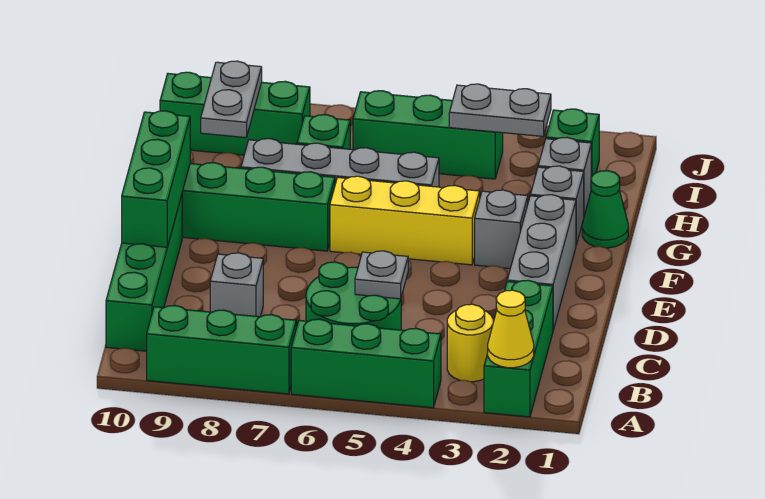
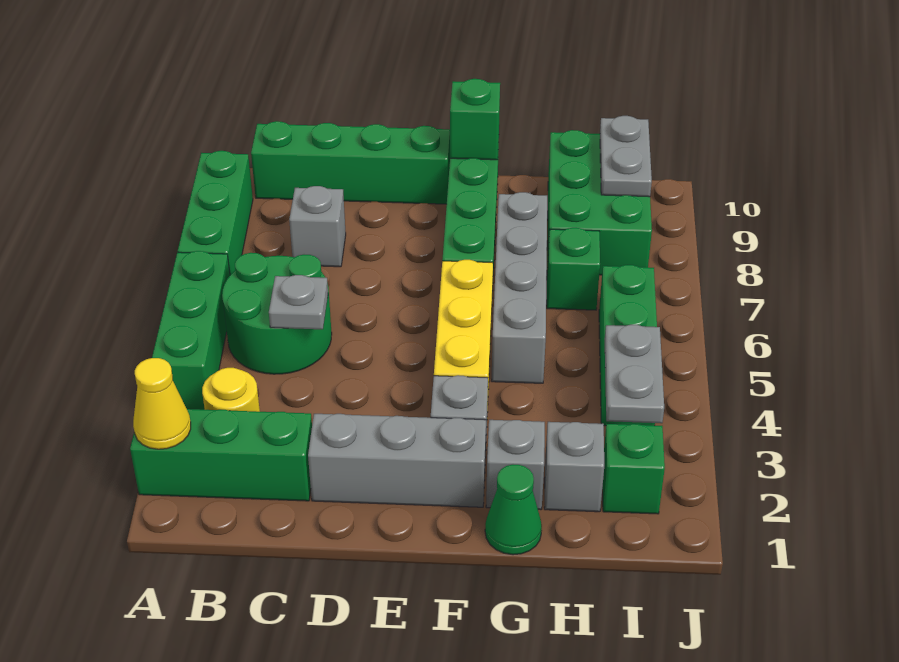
green brick D10:F10 level 2 -> green brick F10 level 2
grey plate H9:I9 level 2 -> grey plate I9:I10 level 2
green brick I8:I10 level 1 -> green brick H8:I10 level 1

